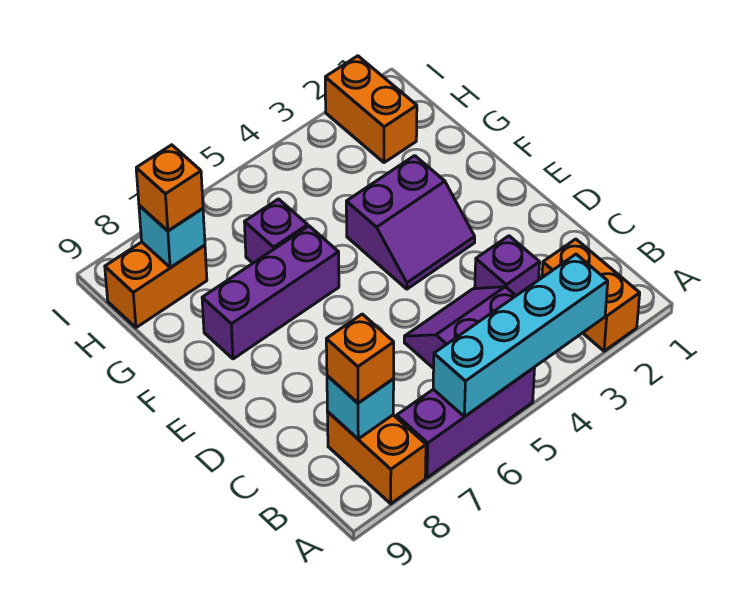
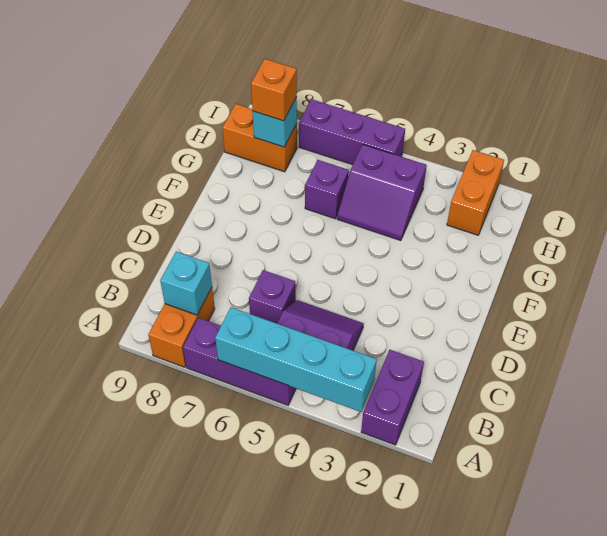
orange brick A2:B2 level 1 -> purple brick A2:B2 level 1
orange brick B8 level 3 -> none
purple brick C3 level 1 -> purple brick C6 level 1
purple slope E3:F4 level 1 top F -> purple slope G4:H5 level 1 top H
purple brick F6:F8 level 1 -> purple brick I5:I7 level 1

